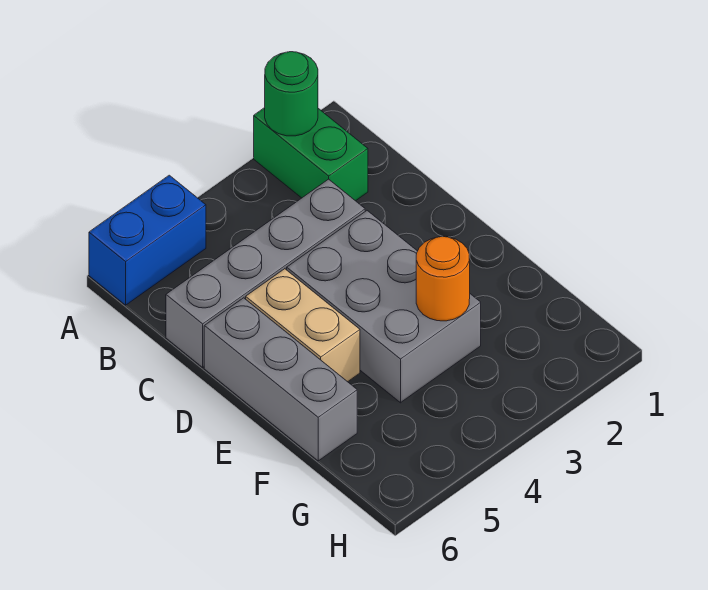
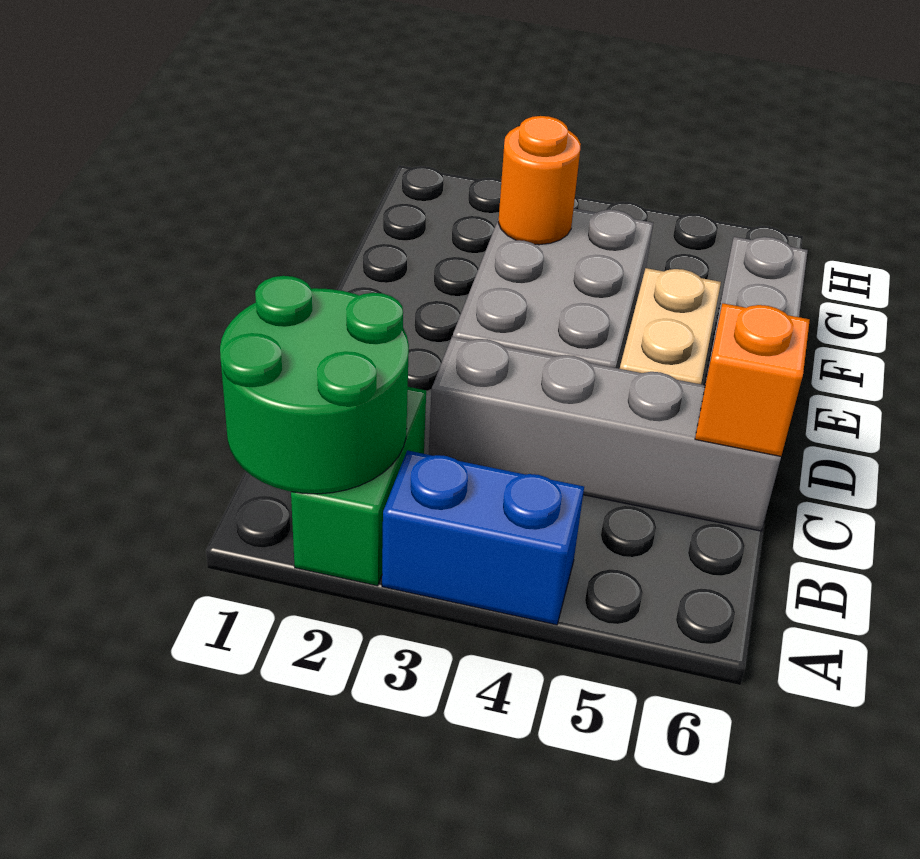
green round brick A2 level 2 -> green round brick A1:B2 level 2
blue brick A5:A6 level 1 -> blue brick A3:A4 level 1
none -> orange brick C6 level 2

